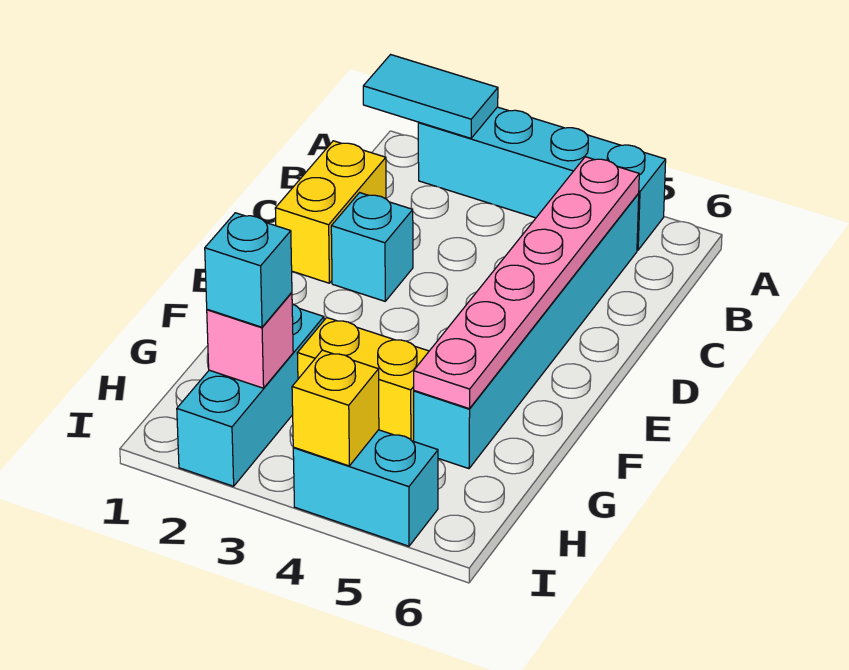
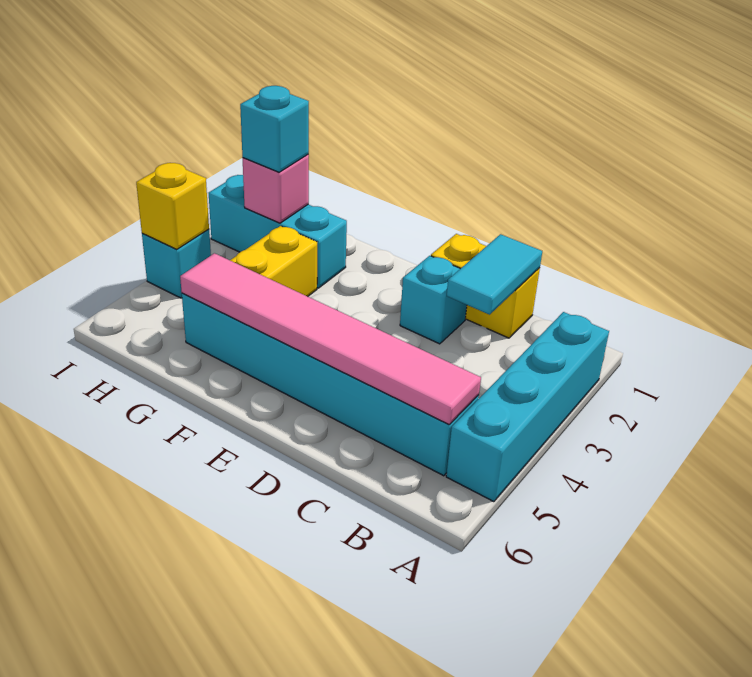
cyan tile A1:A2 level 2 -> cyan tile C1:C2 level 2
pink plate B5:G5 level 2 -> pink tile B5:G5 level 2
cyan brick I4:I5 level 1 -> cyan brick I4 level 1

